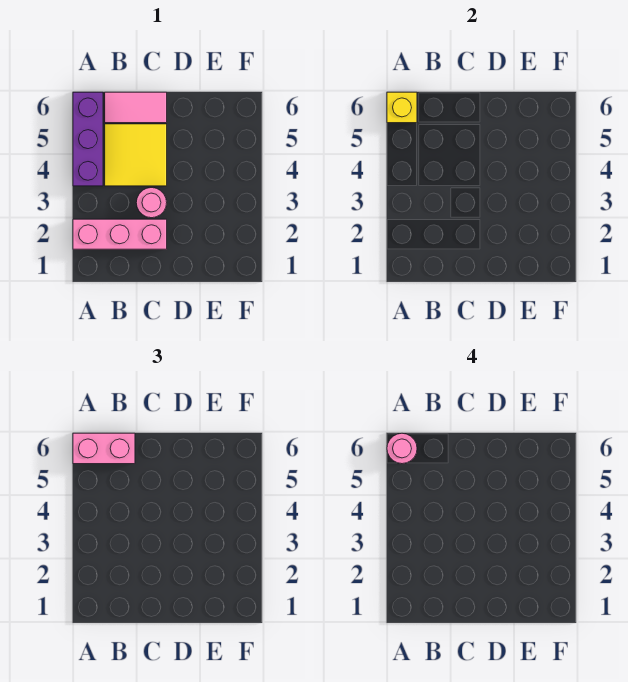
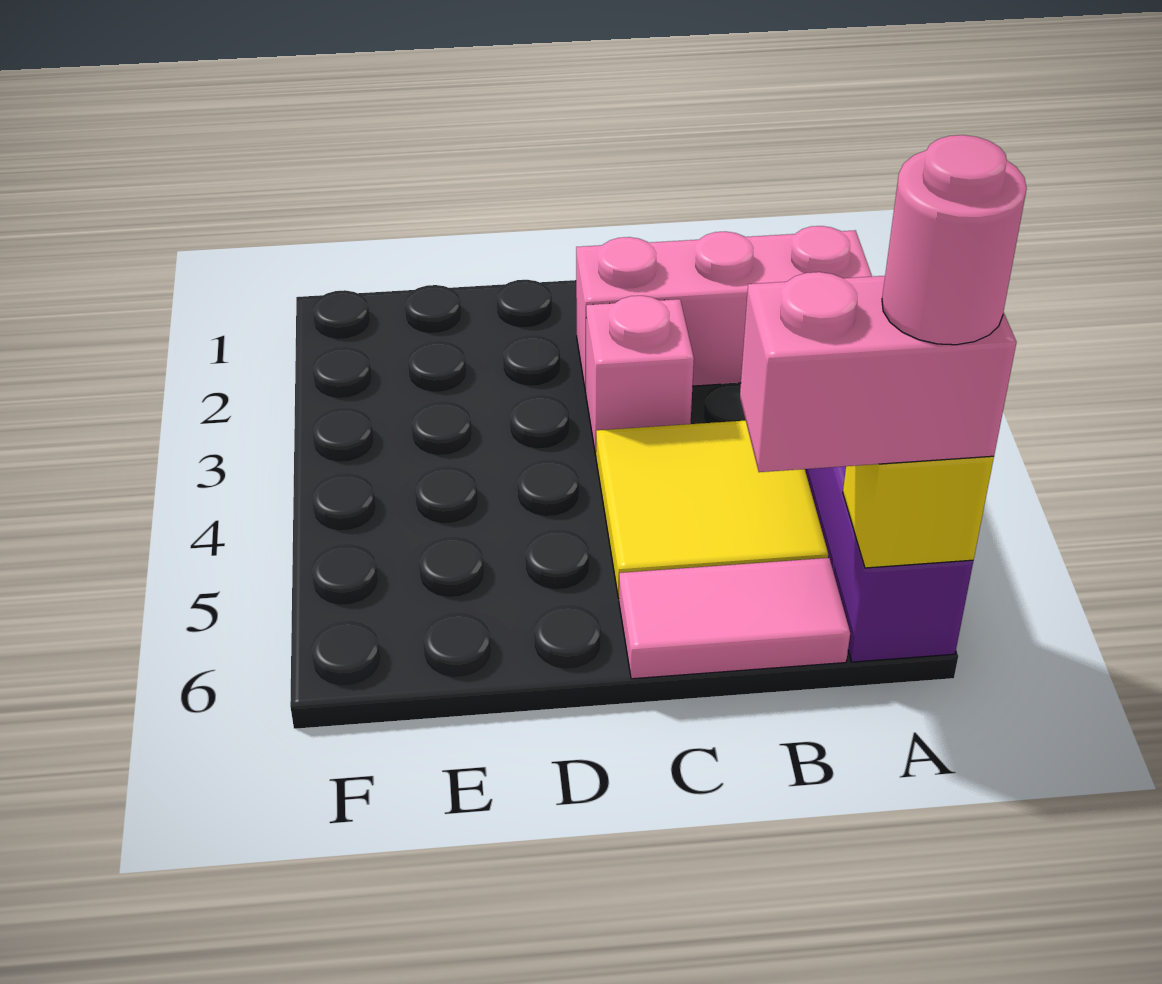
pink round brick C3 level 1 -> pink brick C3 level 1

